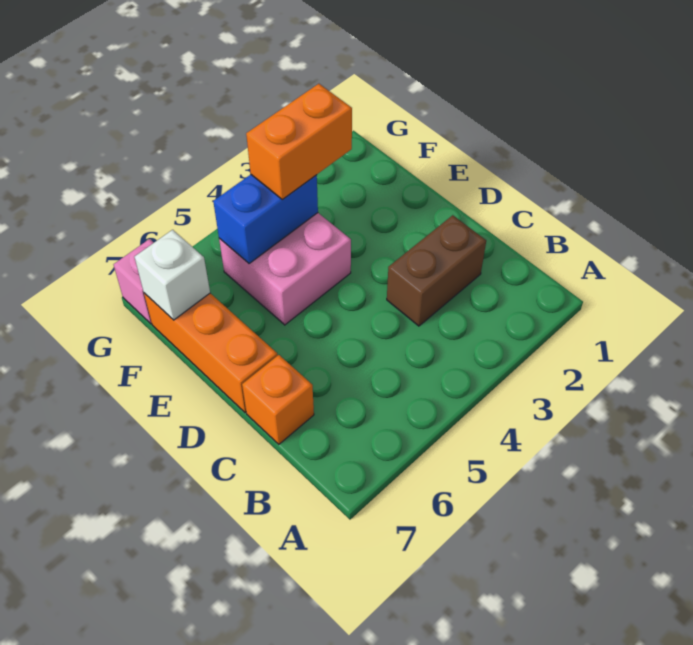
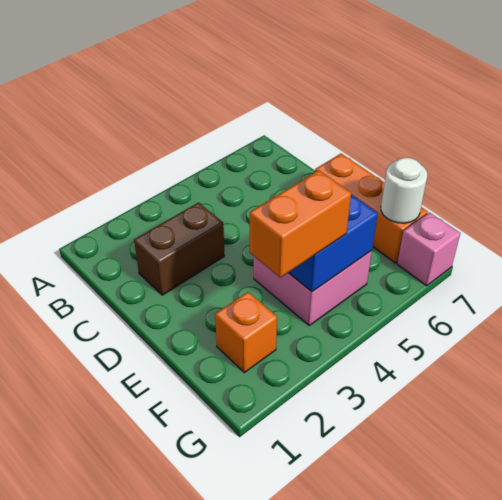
orange brick C7 level 1 -> orange brick F2 level 1
white brick F7 level 2 -> white round brick F7 level 2

